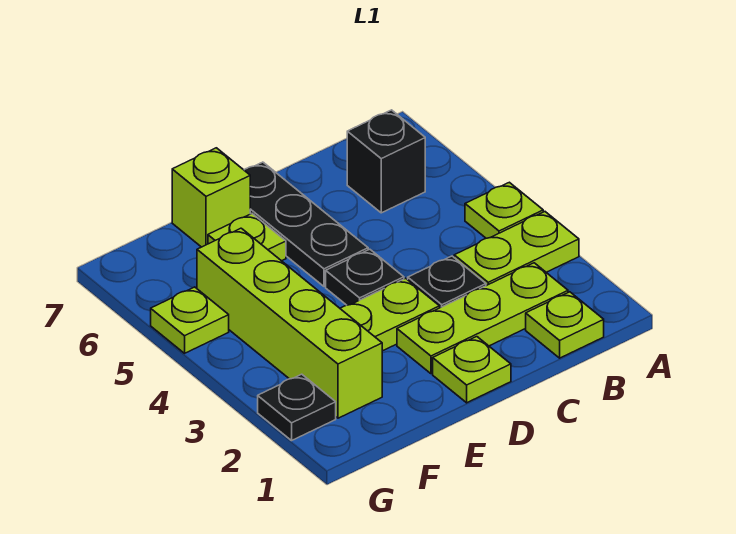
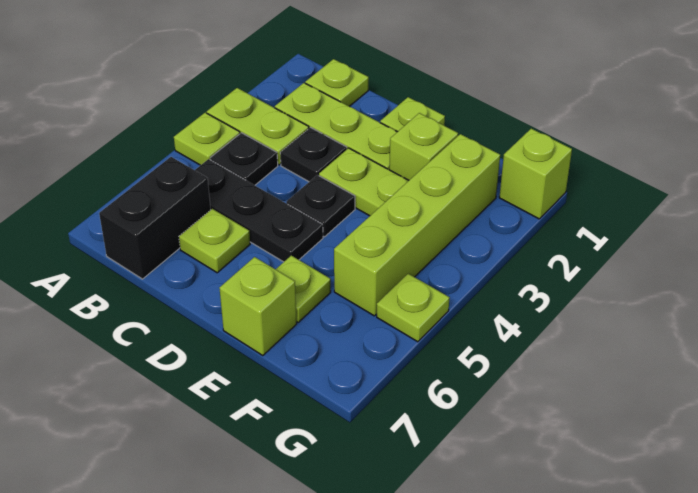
black brick B6 level 1 -> black brick B6:B7 level 1
none -> lime plate C6 level 1
black plate D5:D7 level 1 -> black plate B5:D5 level 1
none -> lime brick E2 level 1
none -> lime brick G1 level 1
black plate G2 level 1 -> black plate B4 level 1

